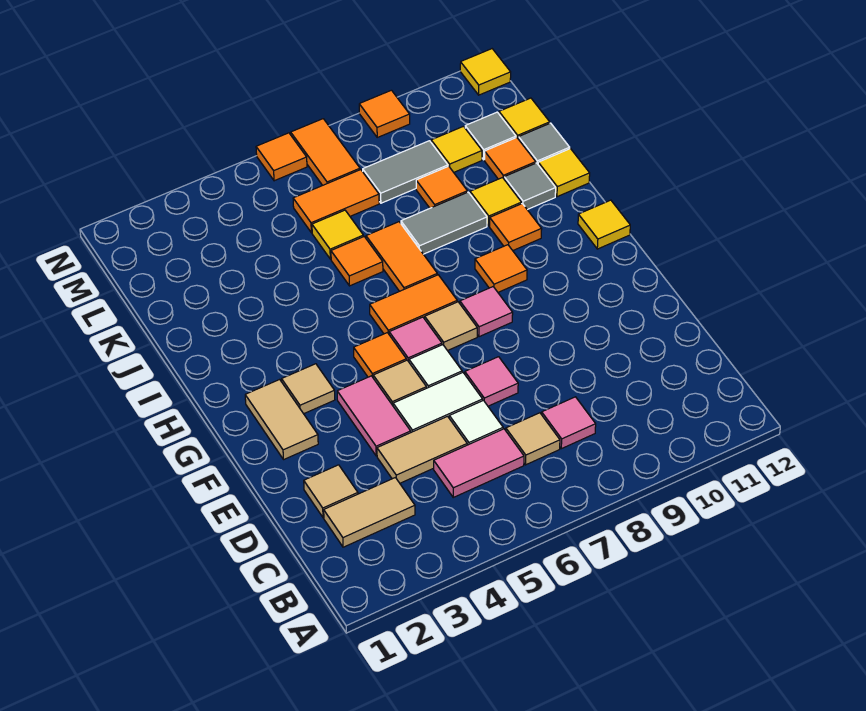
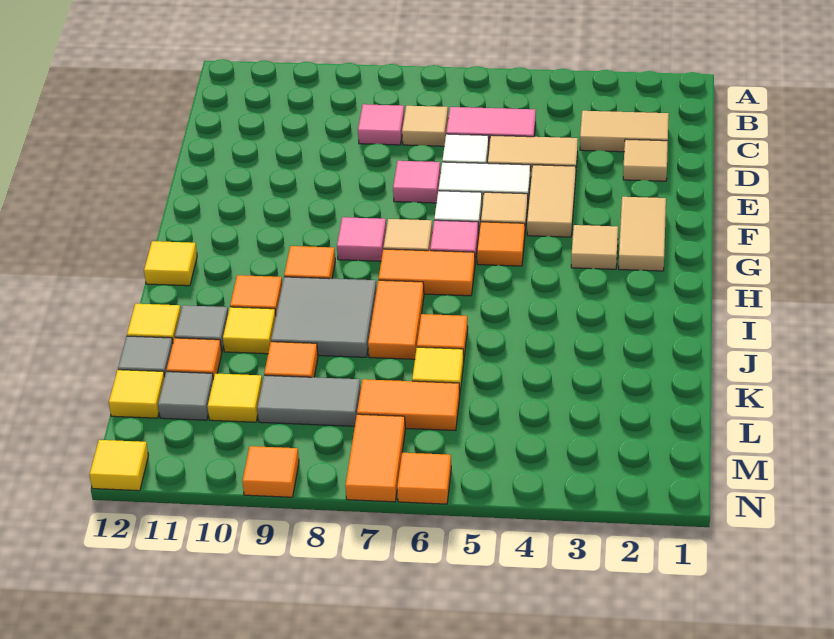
pink tile E4:F4 level 1 -> tan tile E4:F4 level 1
grey tile J8:J9 level 1 -> grey tile I8:J9 level 1

